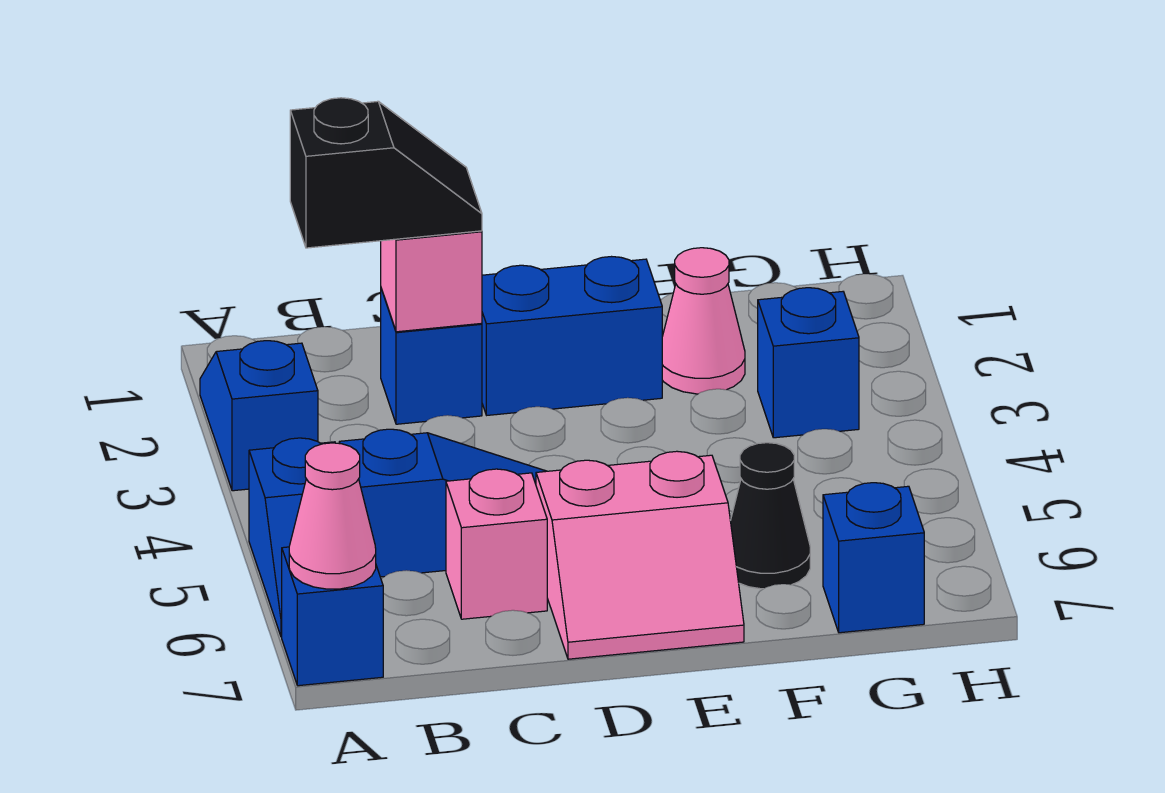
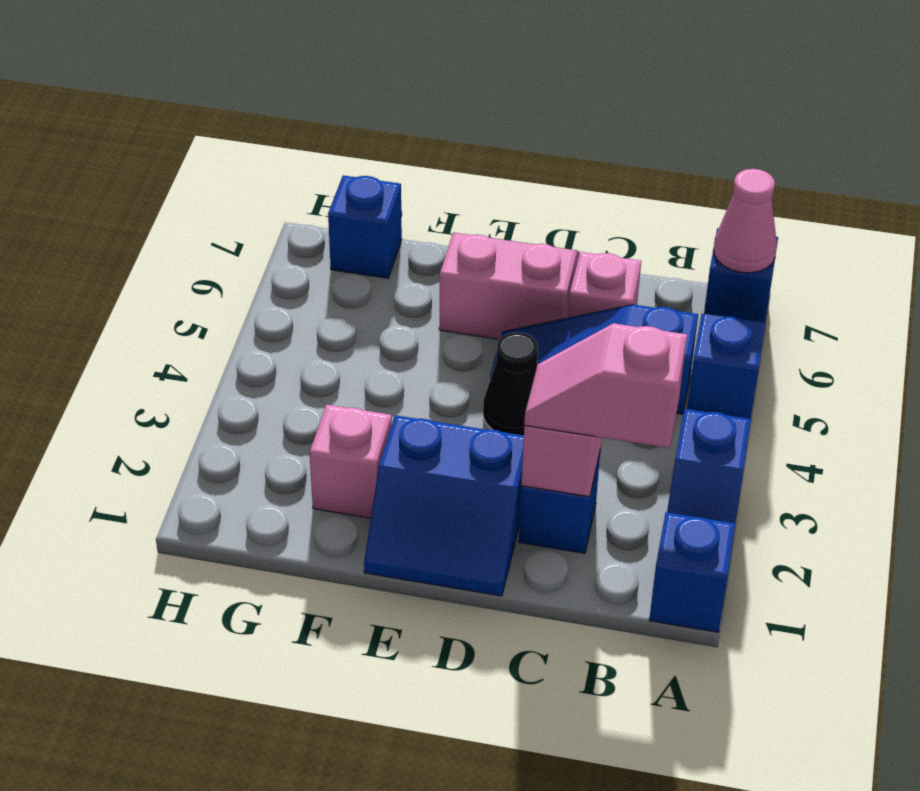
black slope B2:C2 level 3 top B -> pink slope B2:C2 level 3 top B
pink cone F2 level 1 -> pink brick F2 level 1
black cone F6 level 1 -> black cone D4 level 1
blue brick G3 level 1 -> blue brick A1 level 1

